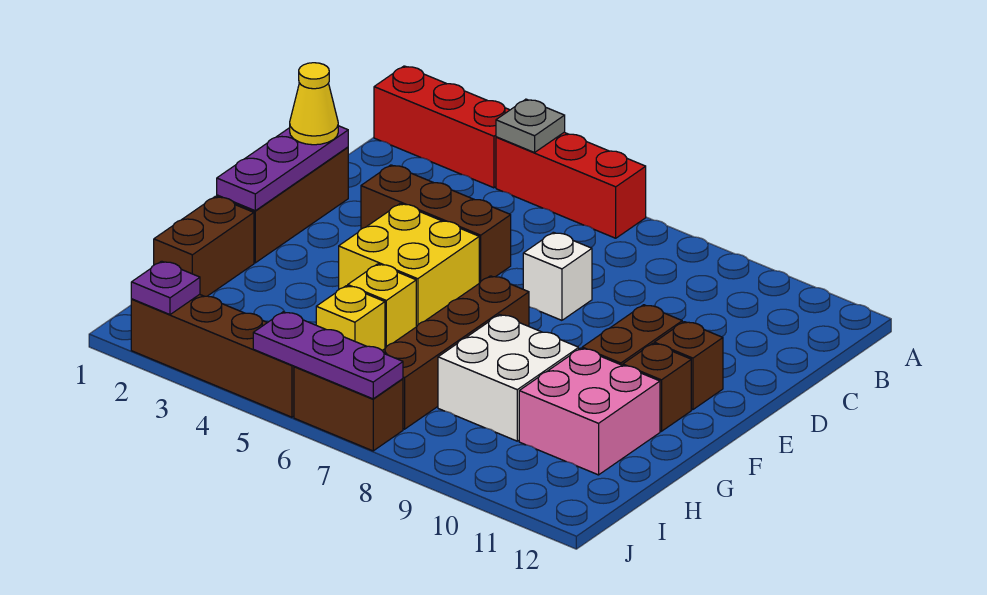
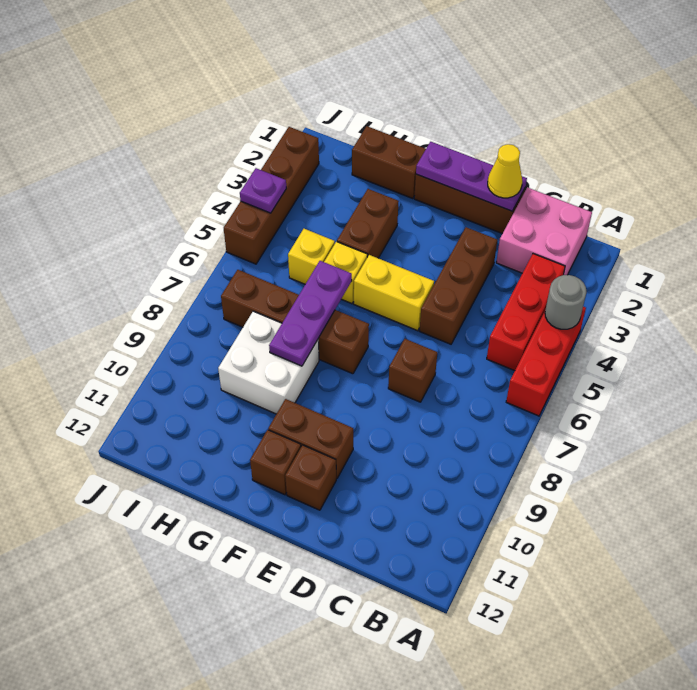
red brick A1:A3 level 1 -> red brick B3:B5 level 1
grey plate A4 level 2 -> grey round brick A4 level 2
white brick D7 level 1 -> brown brick D7 level 1
yellow brick E4:F5 level 1 -> yellow brick E5:F5 level 1
pink brick G10:H11 level 1 -> pink brick B1:C2 level 1
purple plate J2 level 2 -> purple plate J4 level 2
purple plate J5:J7 level 2 -> purple plate G6:G8 level 2
brown brick J6:J7 level 1 -> brown brick G3:G4 level 1

